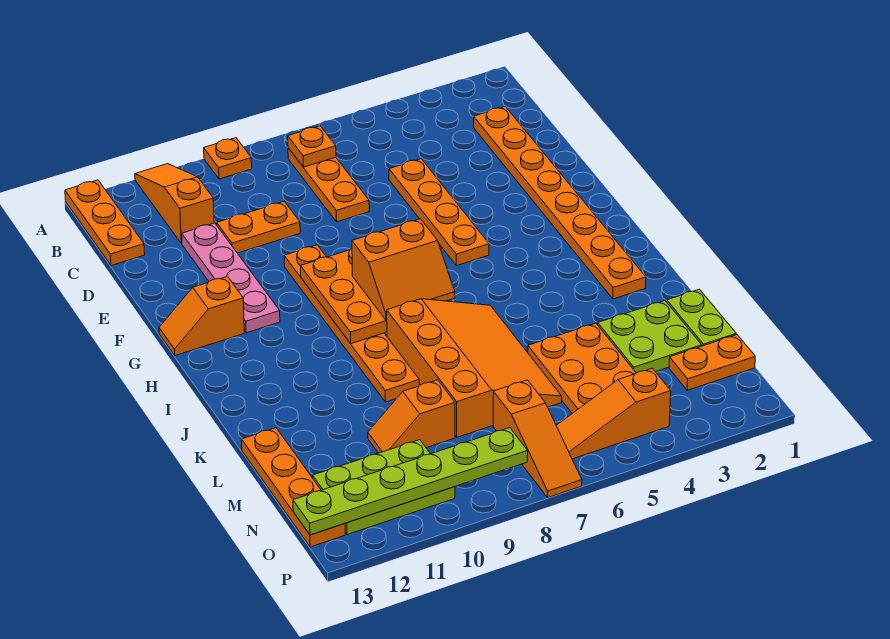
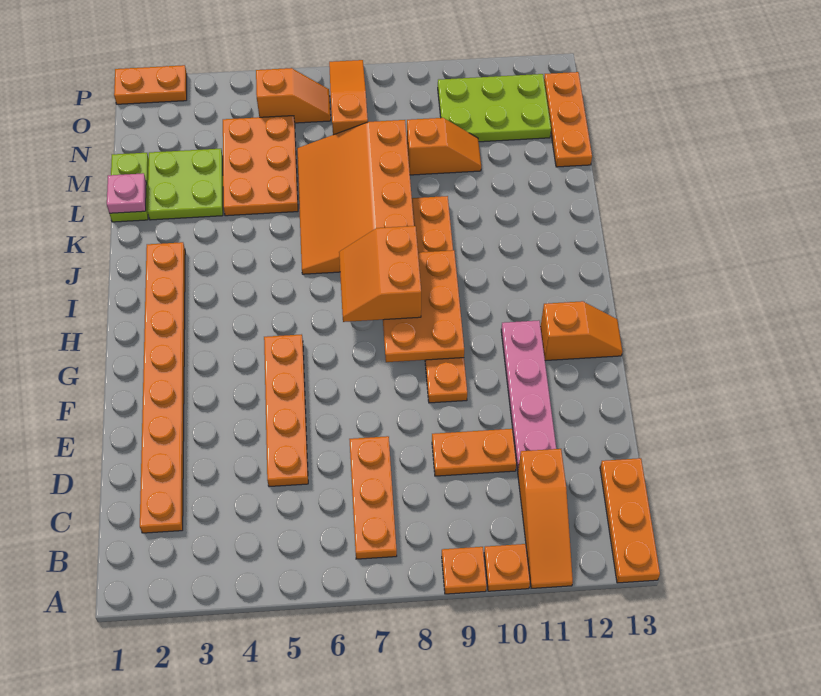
orange plate B7 level 2 -> orange plate A10 level 1
orange slope H7:I8 level 3 top H -> orange slope H7:I8 level 3 top 8
none -> pink plate L1 level 2
orange plate L13:O13 level 1 -> orange plate M13:O13 level 1
orange plate N1:N2 level 1 -> orange plate P1:P2 level 1
orange slope O4:O6 level 1 top 4 -> orange slope O5:O6 level 1 top 5
lime plate O8:O13 level 2 -> none

